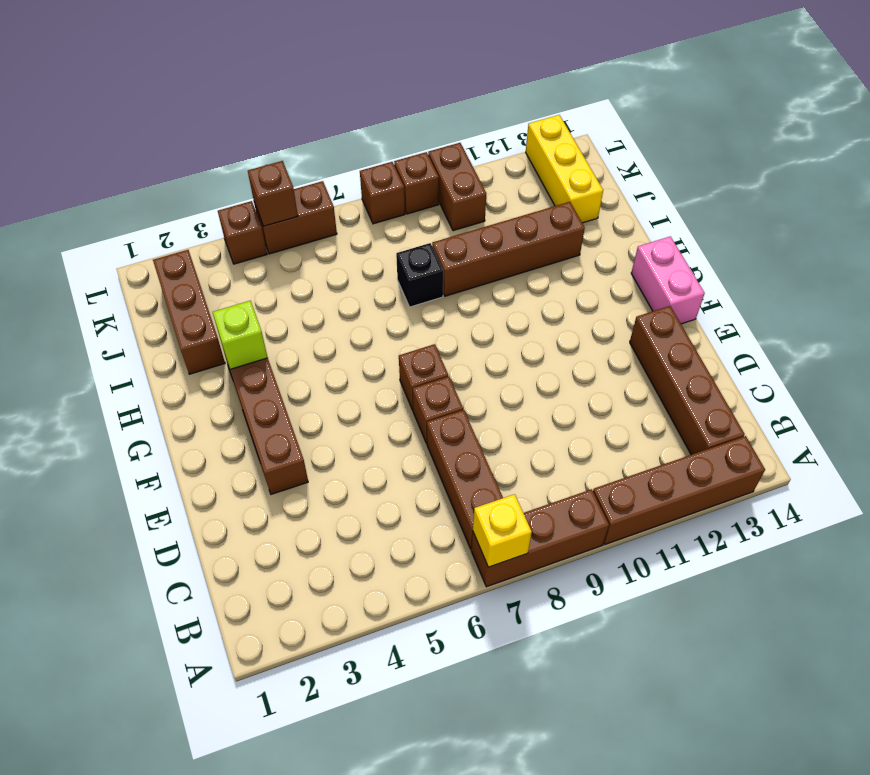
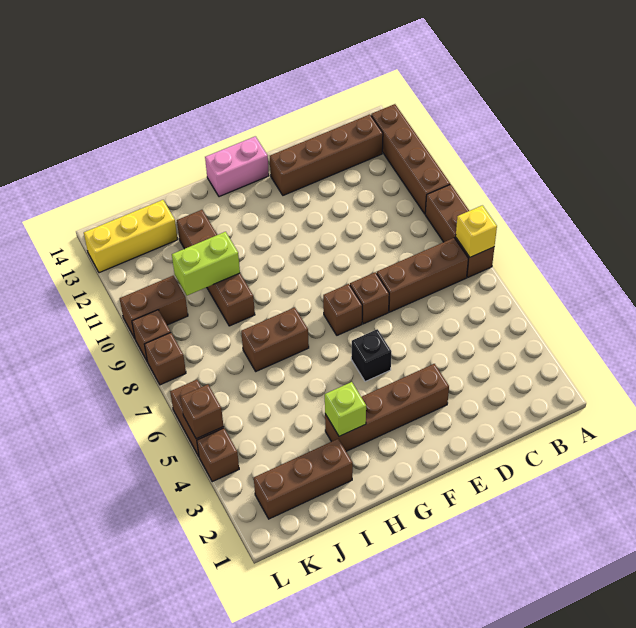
none -> brown brick H7:I7 level 1
black brick I8 level 1 -> black brick F5 level 1
none -> lime brick I10:J10 level 2

